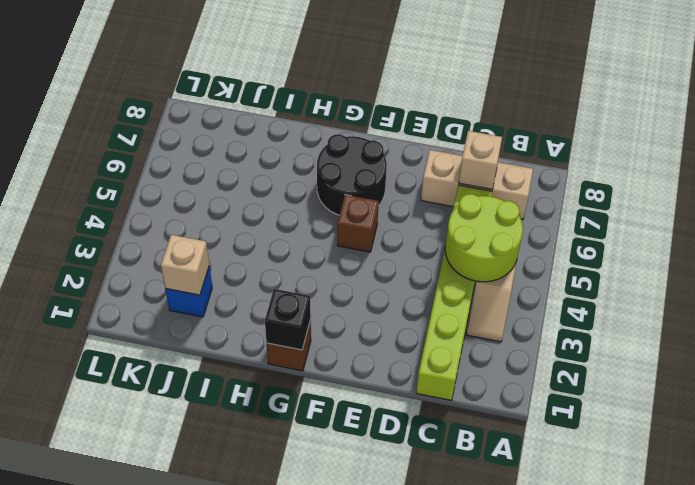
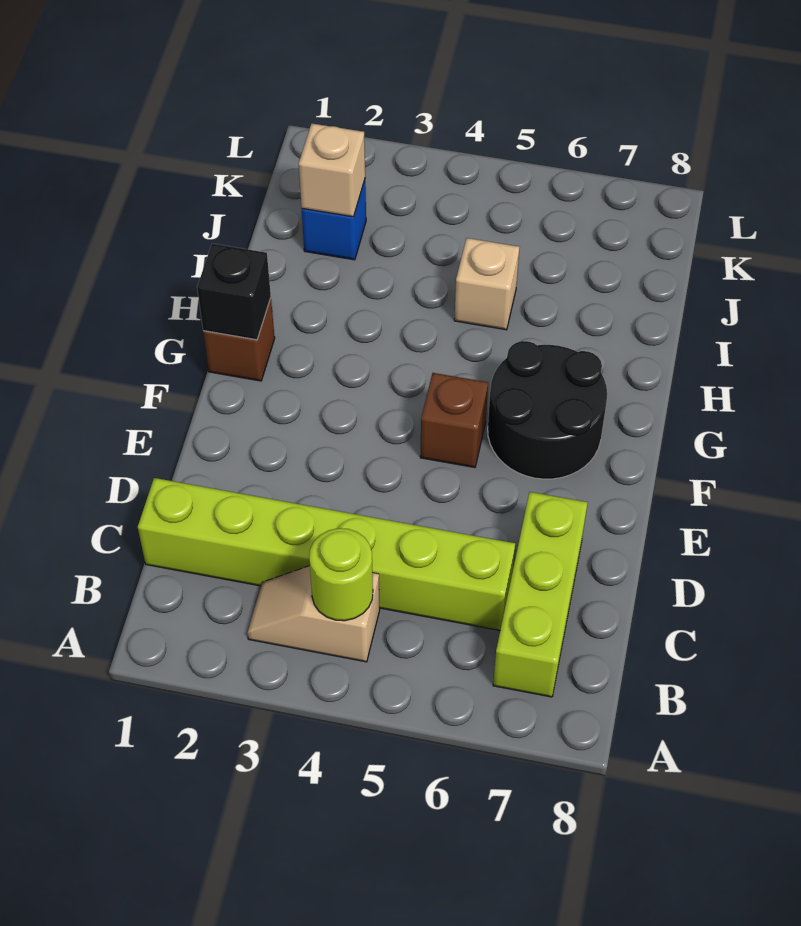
lime round brick B4:C5 level 2 -> lime round brick B4 level 2
tan brick B7:D7 level 1 -> lime brick B7:D7 level 1
tan brick C7 level 2 -> tan brick I5 level 1

